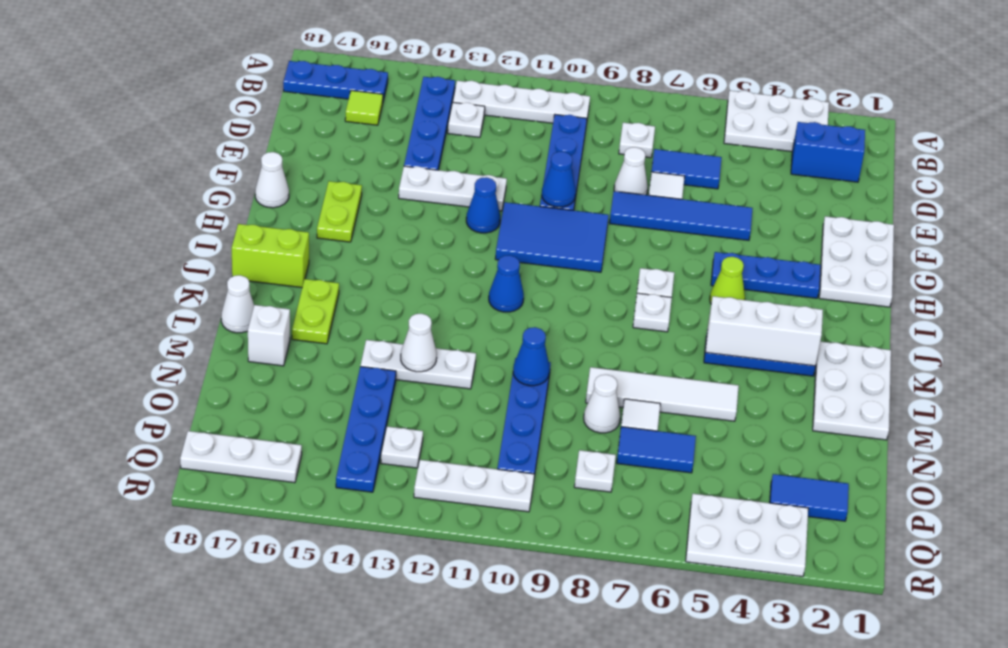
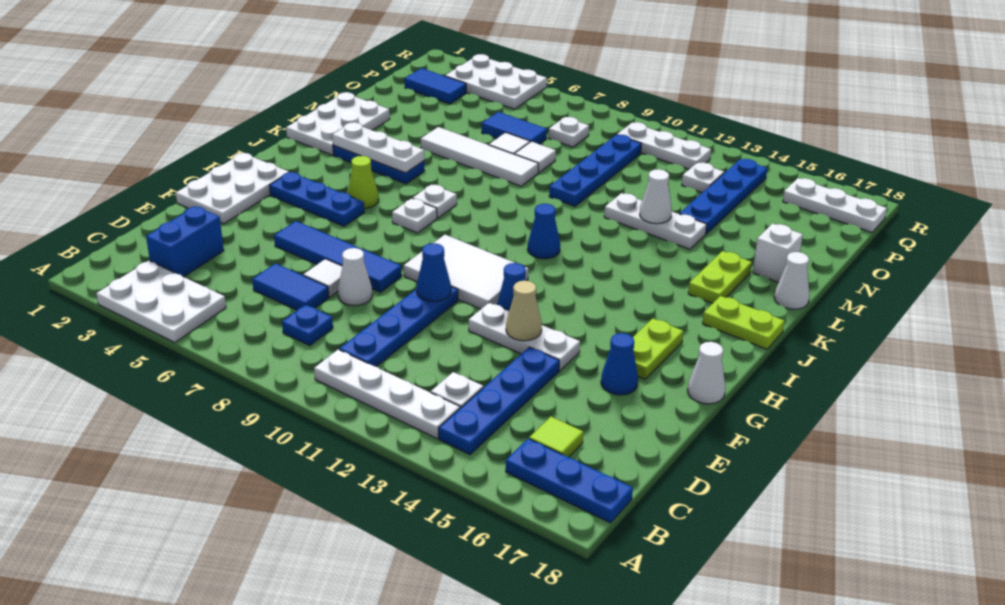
blue brick C2:C3 level 1 -> blue brick C3:D3 level 1
white plate C8 level 1 -> blue plate C8 level 1
none -> tan cone F13 level 2
blue tile G9:H11 level 1 -> white tile G9:H11 level 1
lime brick J17:J18 level 1 -> lime plate J17:J18 level 1
white brick K3:K5 level 2 -> white plate K3:K5 level 2
blue cone M10 level 2 -> blue cone F16 level 1
white cone N8 level 1 -> white tile N8 level 1

